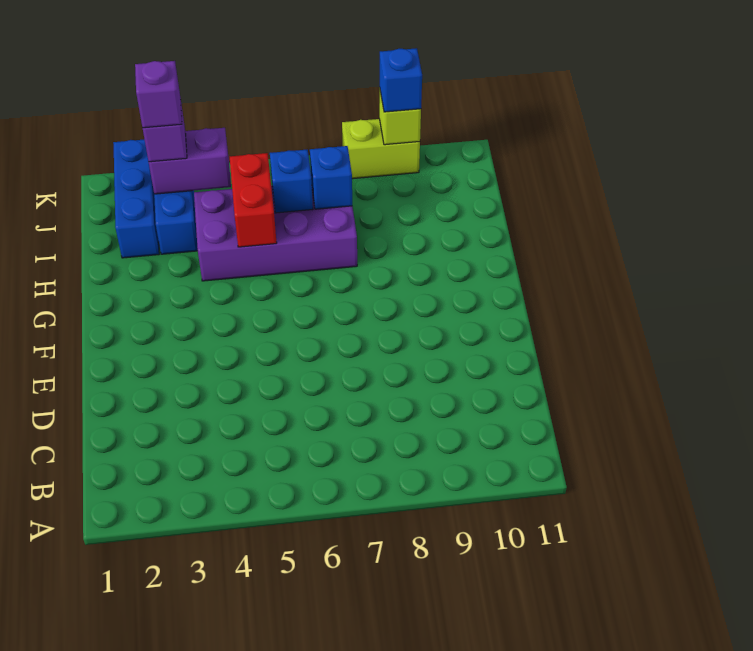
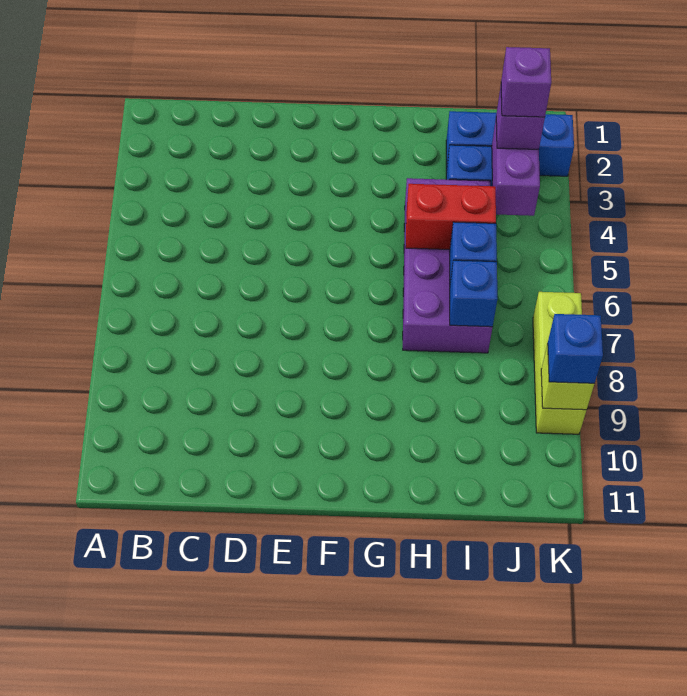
lime brick K8:K9 level 1 -> lime brick K7:K9 level 1

